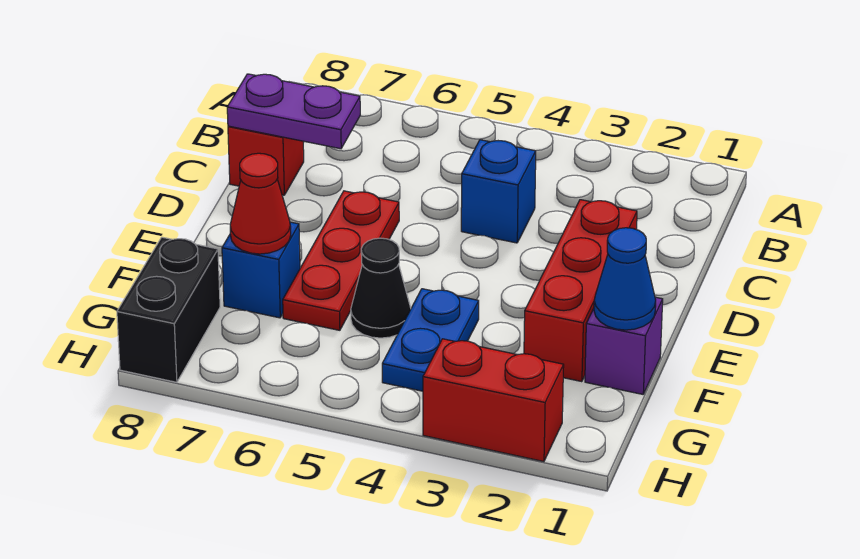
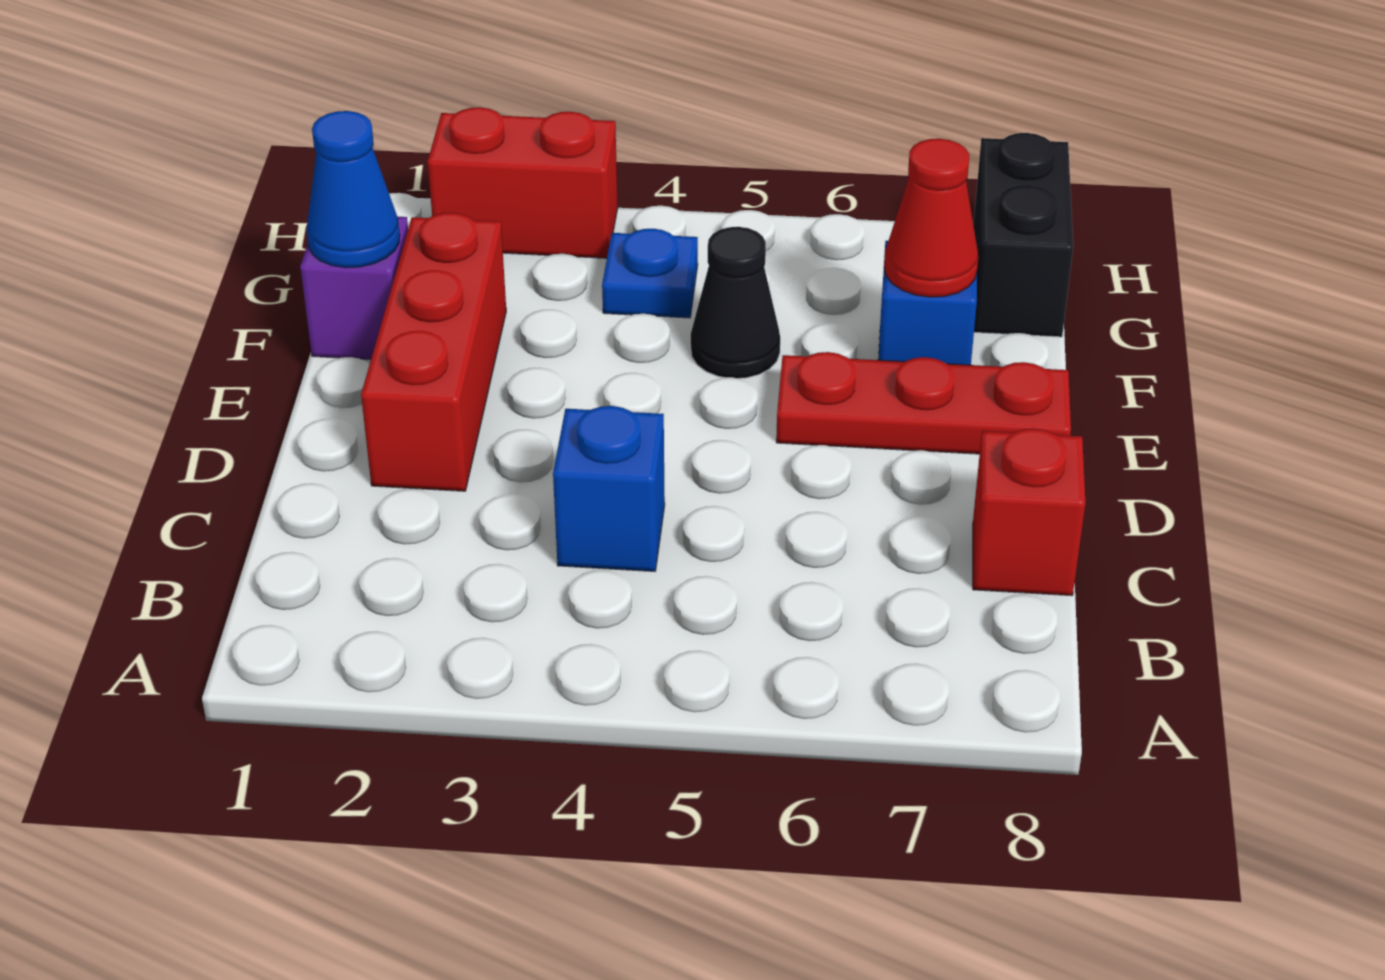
purple plate C7:C8 level 2 -> none
red plate D6:F6 level 1 -> red plate E6:E8 level 1
blue plate F4:G4 level 1 -> blue plate G4 level 1

